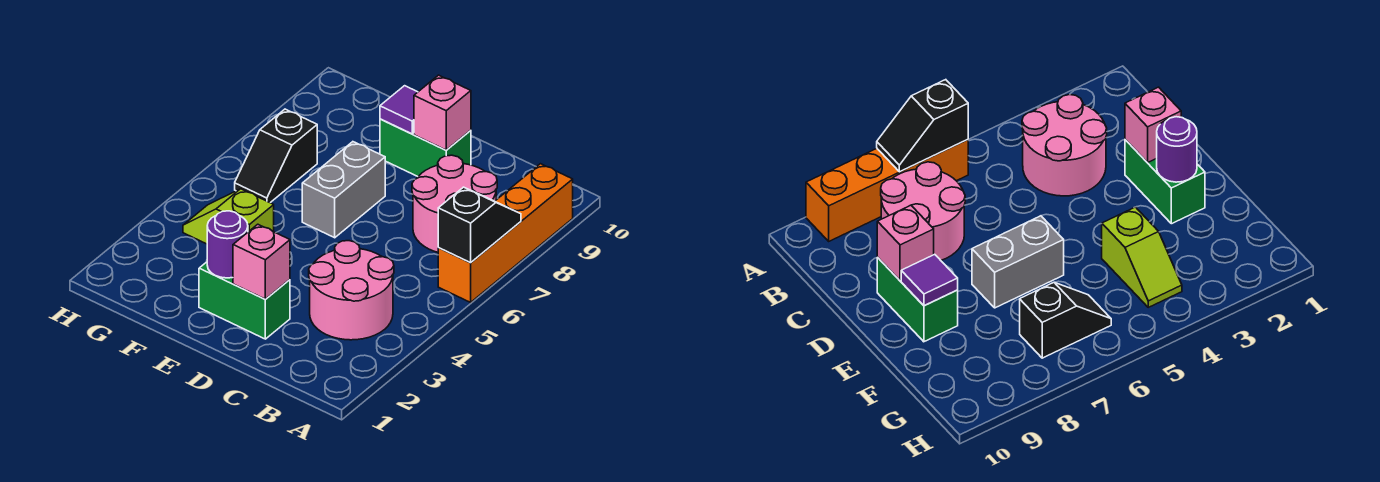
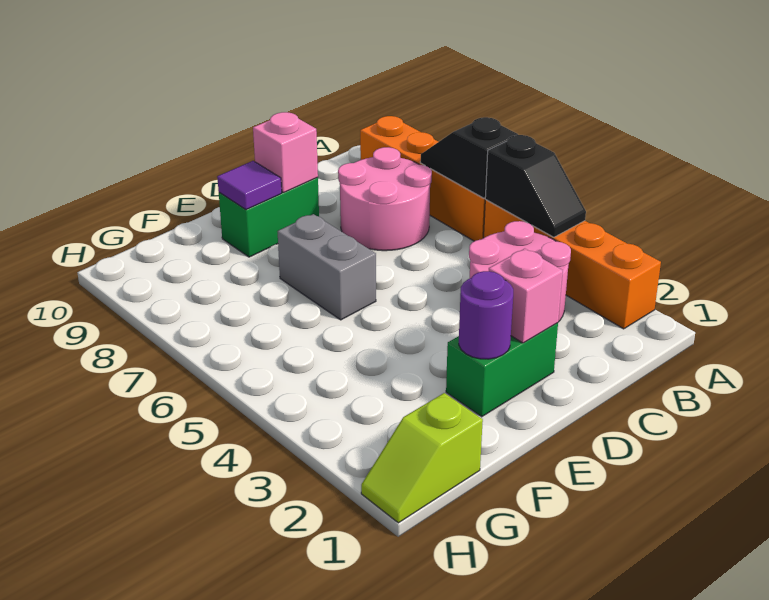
none -> orange brick A2:A5 level 1
lime slope F4:G4 level 1 top F -> lime slope G1:H1 level 1 top G
black slope G6:G7 level 1 top 7 -> black slope A4:A5 level 2 top 5

